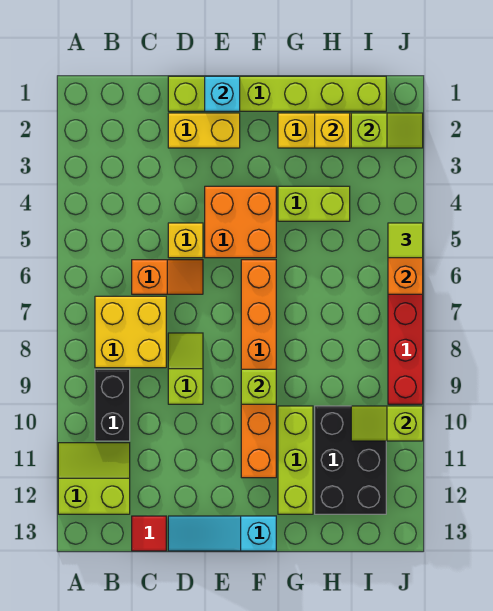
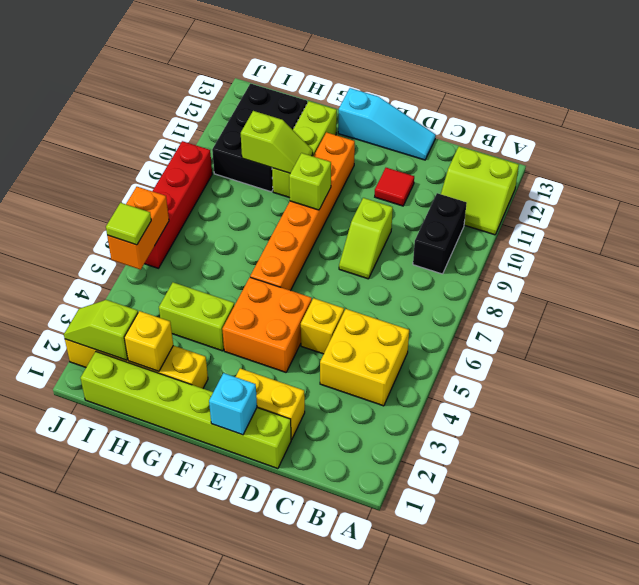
yellow brick B7:C8 level 1 -> yellow brick B4:C5 level 1
orange slope C6:D6 level 1 top C -> none
red tile C13 level 1 -> red tile D11 level 1
lime slope I10:J10 level 2 top J -> lime slope G10:H10 level 2 top H

